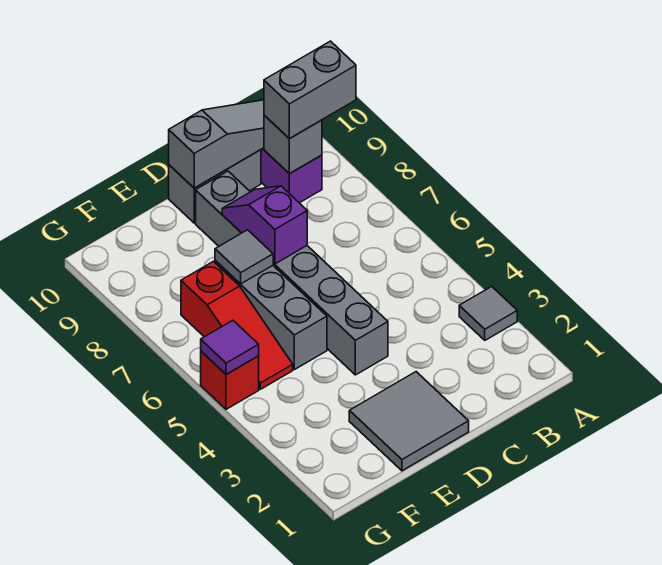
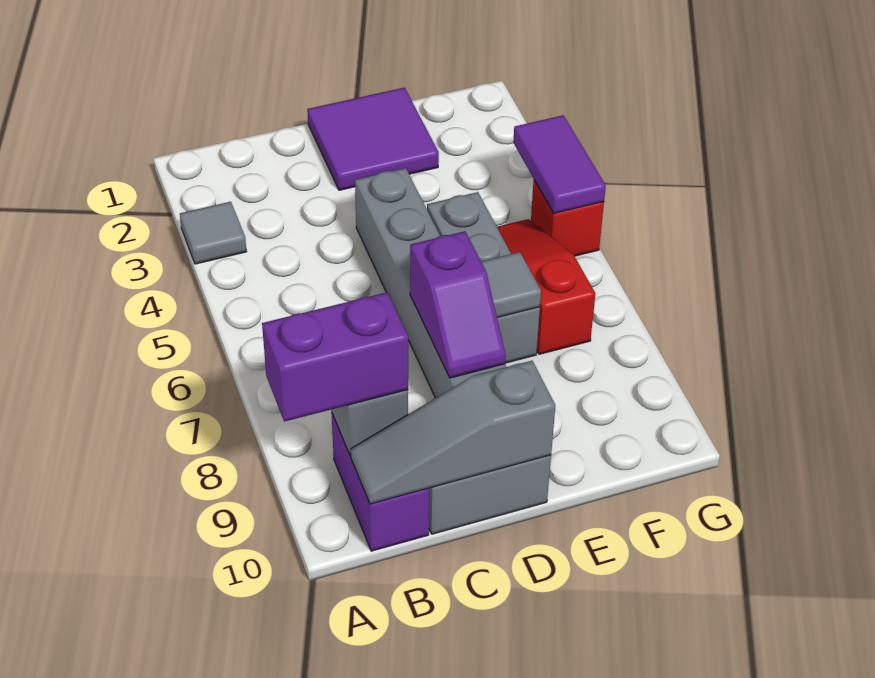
grey brick A9:B9 level 3 -> purple brick A9:B9 level 3
grey tile D1:E2 level 1 -> purple tile D1:E2 level 1
purple tile G5 level 2 -> purple tile G4:G5 level 2

